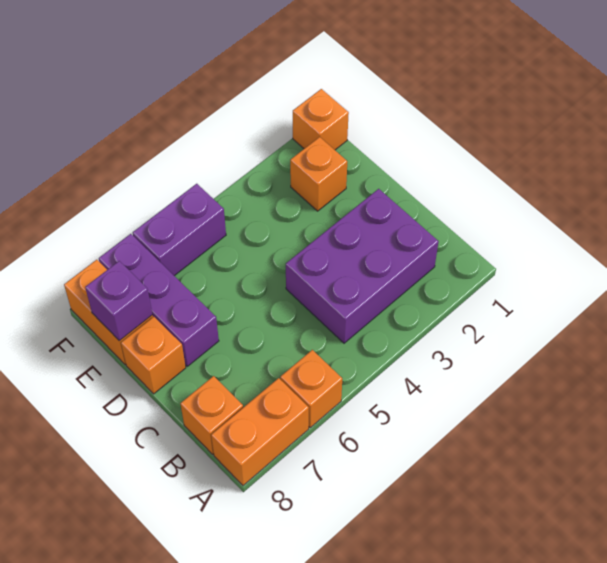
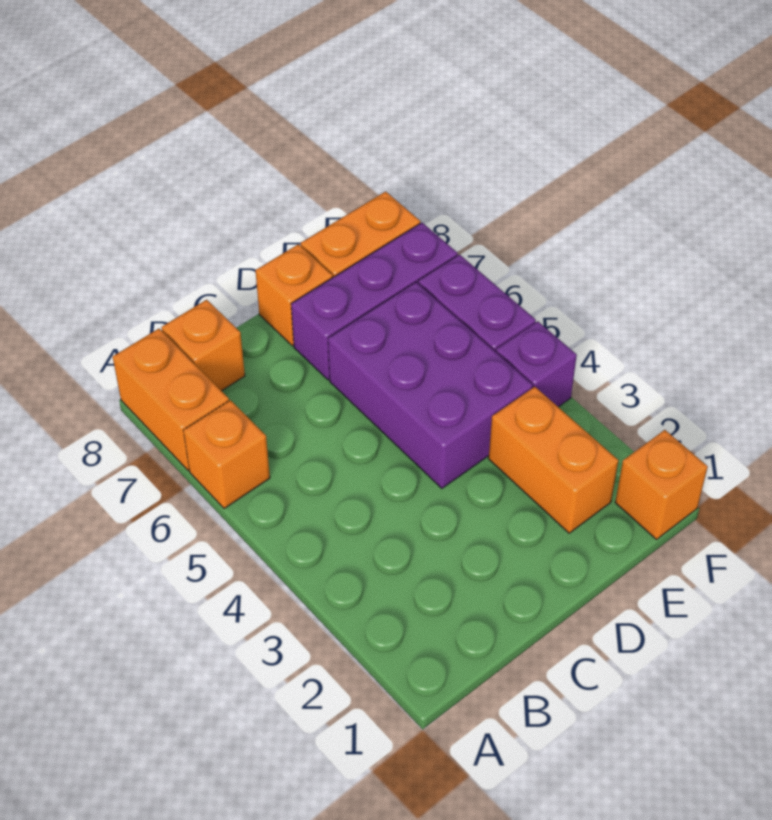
purple brick B2:C4 level 1 -> purple brick D4:E6 level 1
orange brick E2 level 1 -> orange brick E2:E3 level 1
purple brick E8 level 2 -> purple brick F4 level 1

